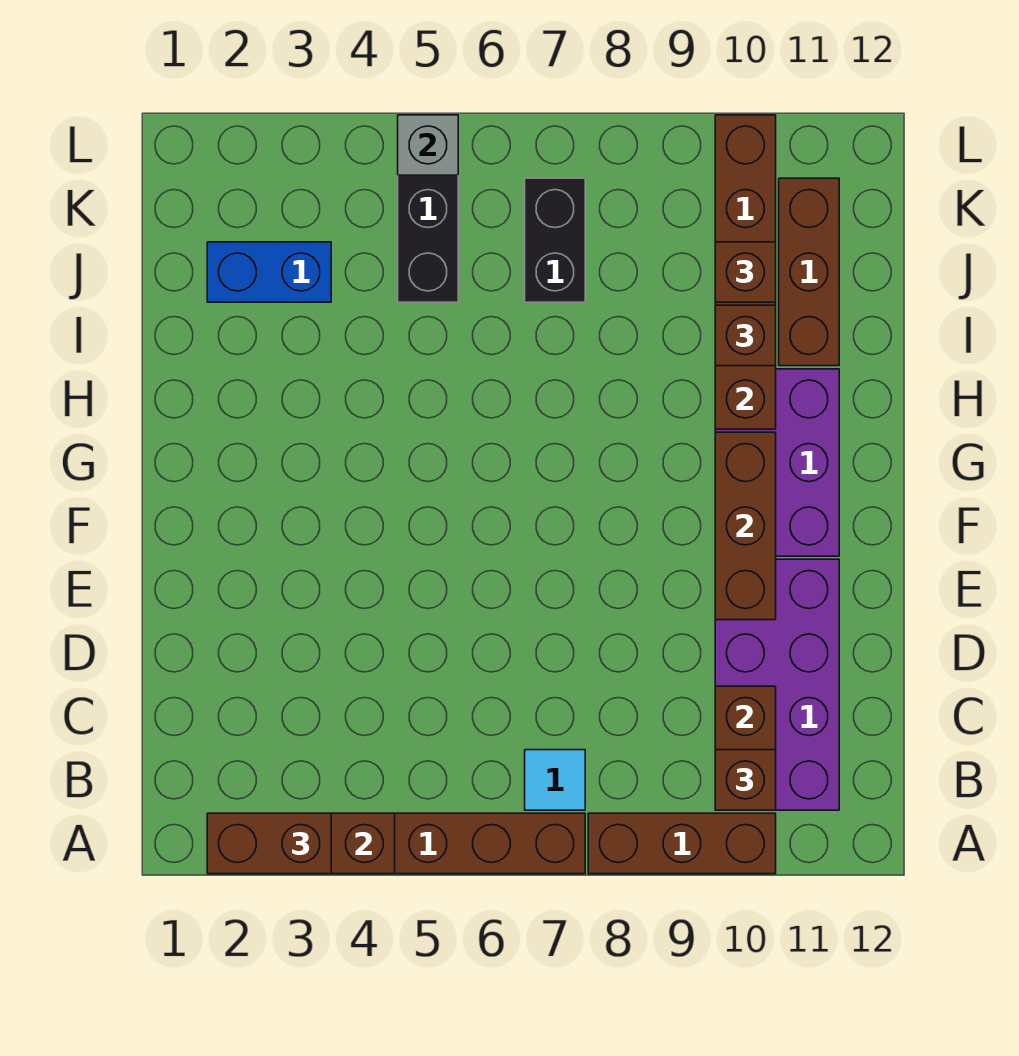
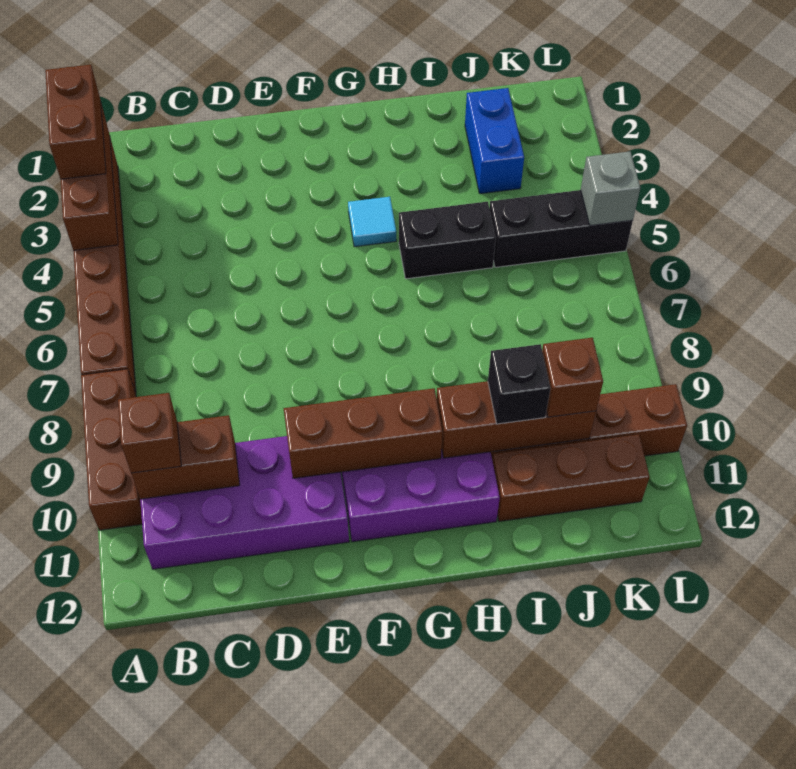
cyan tile B7 level 1 -> cyan tile G4 level 1
brown brick I10 level 3 -> black brick I10 level 3
black brick J7:K7 level 1 -> black brick H5:I5 level 1

